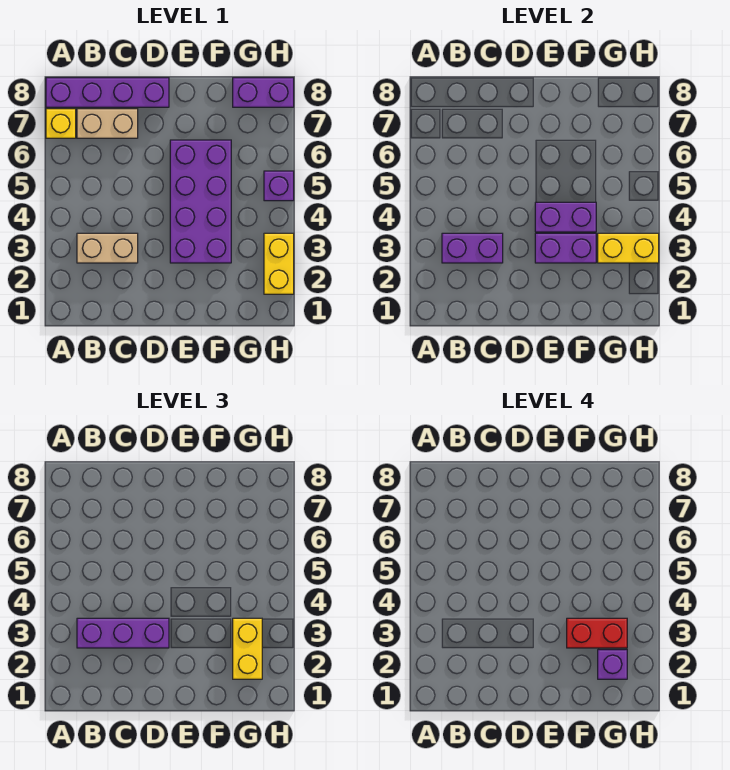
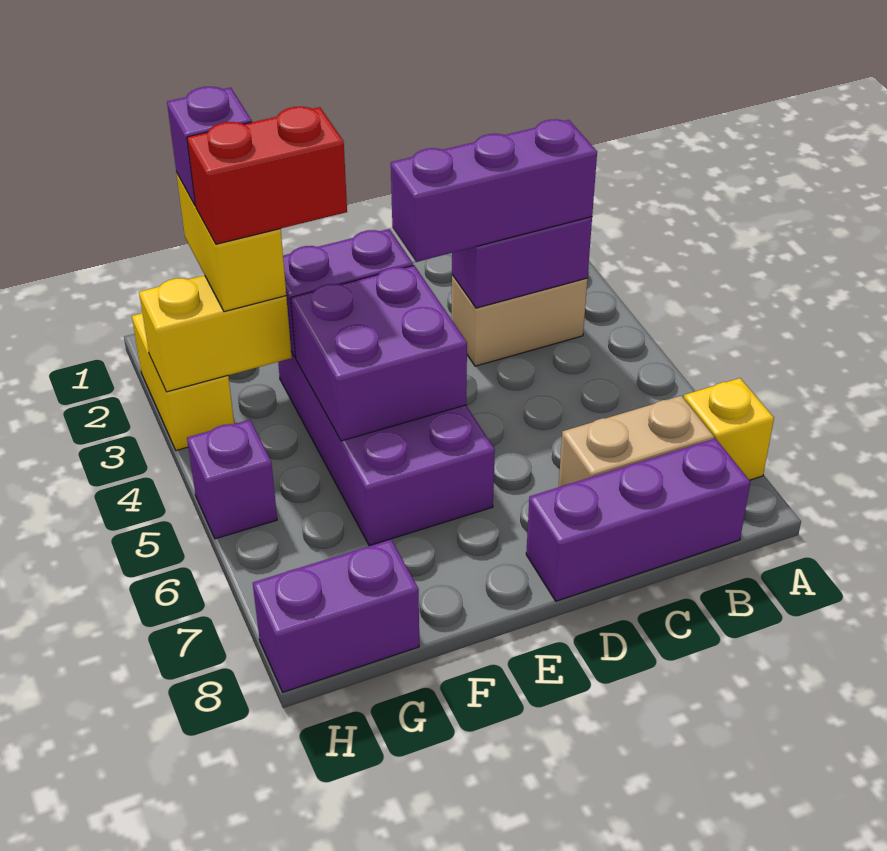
purple brick A8:D8 level 1 -> purple brick B8:D8 level 1
purple brick E4:F4 level 2 -> purple brick E4:F5 level 2

